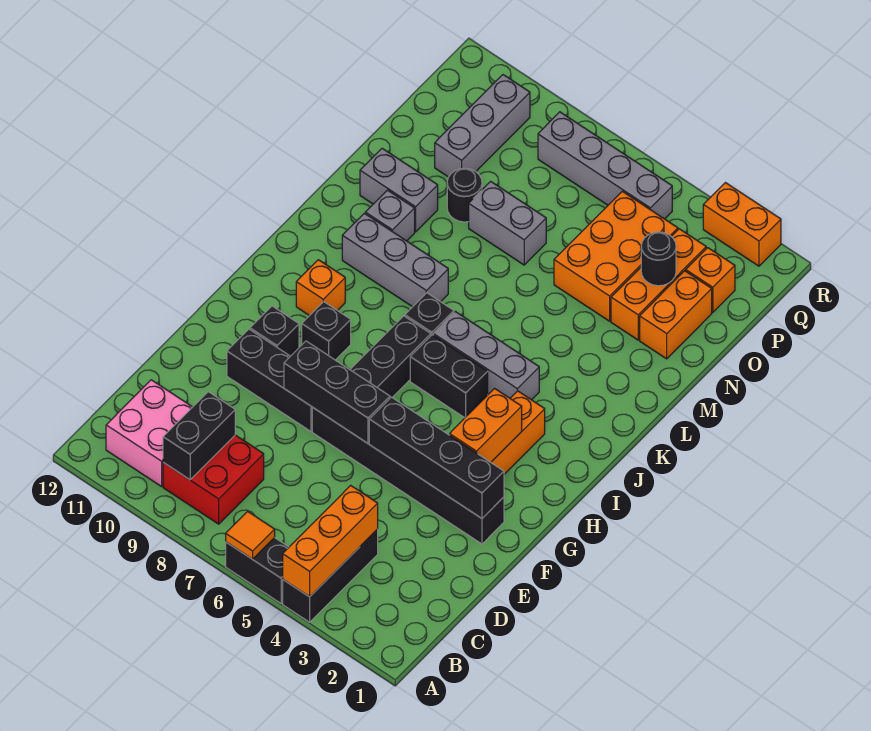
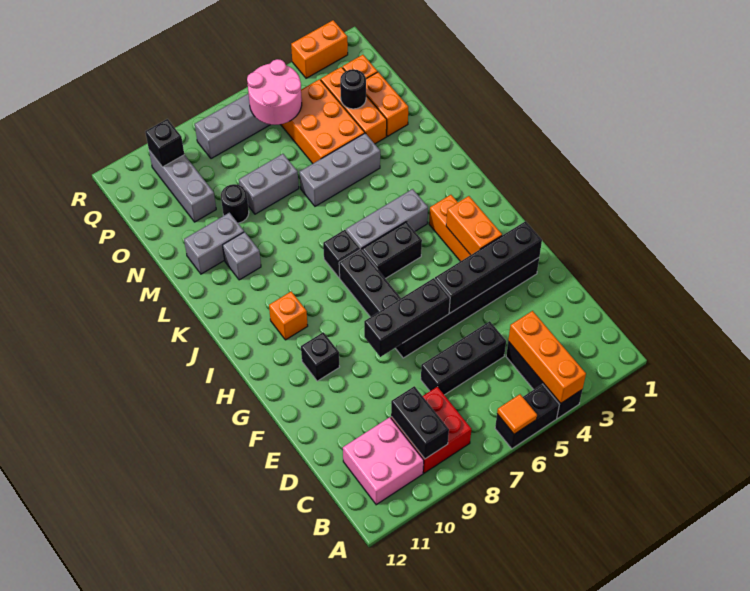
black brick F8:F10 level 1 -> black brick D5:D7 level 1
black brick H9 level 1 -> black brick Q10 level 2
grey brick K8:K10 level 1 -> grey brick M4:M6 level 1
none -> pink round brick P5:Q6 level 2

